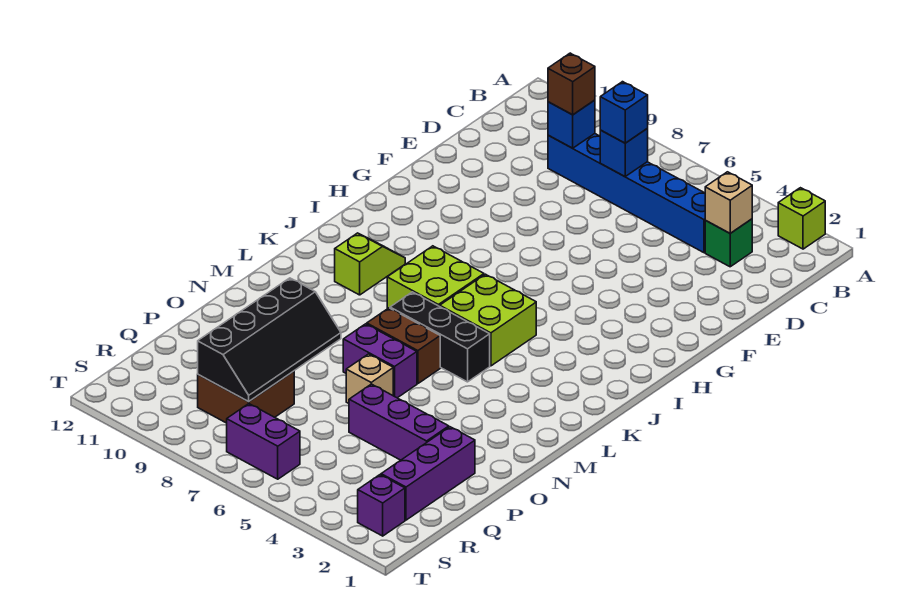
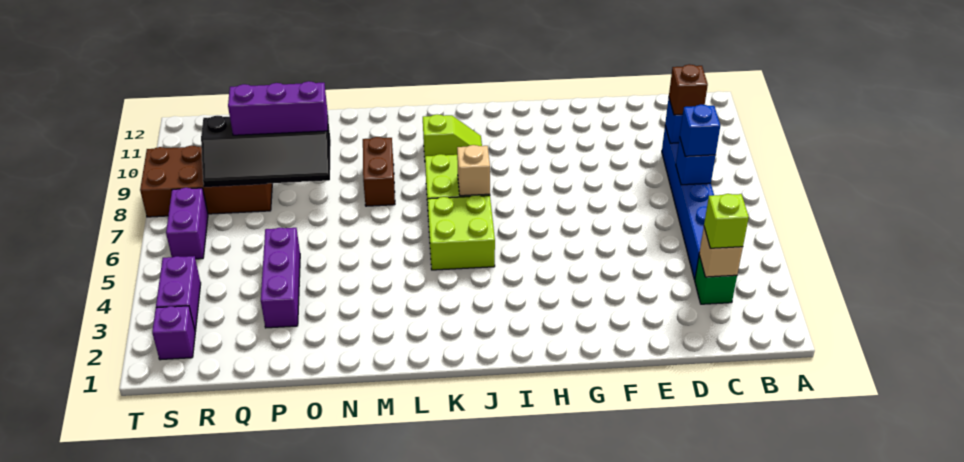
lime brick A2 level 1 -> lime brick C3 level 3
black brick L5:L7 level 1 -> none
brown brick M6:M7 level 1 -> brown brick M8:M9 level 1
purple brick N6:N7 level 1 -> purple brick S3:S4 level 1
tan brick O6 level 1 -> tan brick J7 level 2
purple brick P2:R2 level 1 -> purple brick O9:Q9 level 3
brown brick Q8:R9 level 1 -> brown brick Q8:T9 level 1

